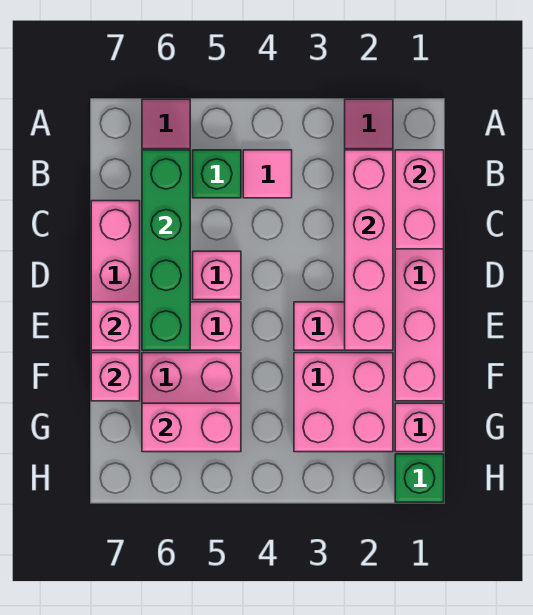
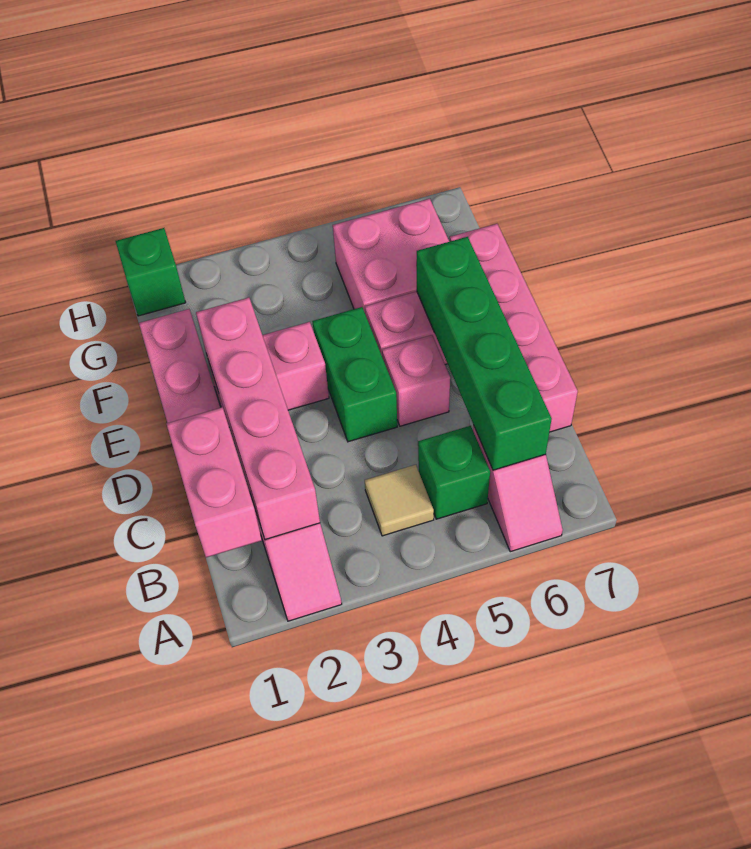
pink tile B4 level 1 -> tan tile B4 level 1
none -> green brick D4:E4 level 1
pink brick E7 level 2 -> none
pink brick F2:G3 level 1 -> none
pink brick F7 level 2 -> none
pink brick G1 level 1 -> none
pink brick G5:G6 level 2 -> none

